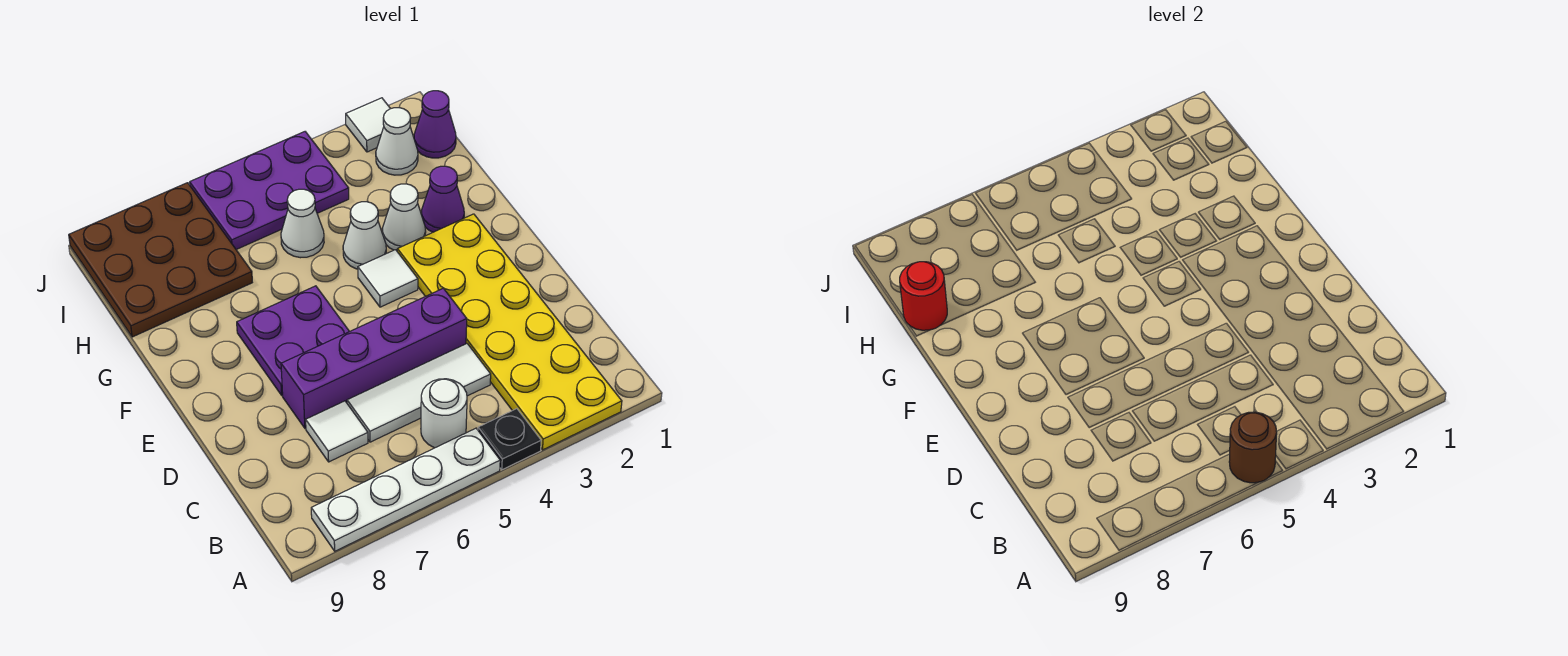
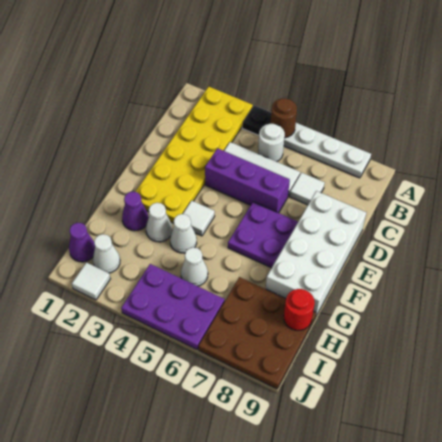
purple brick D4:D7 level 1 -> purple brick D4:D6 level 1
none -> white brick D8:G9 level 1

